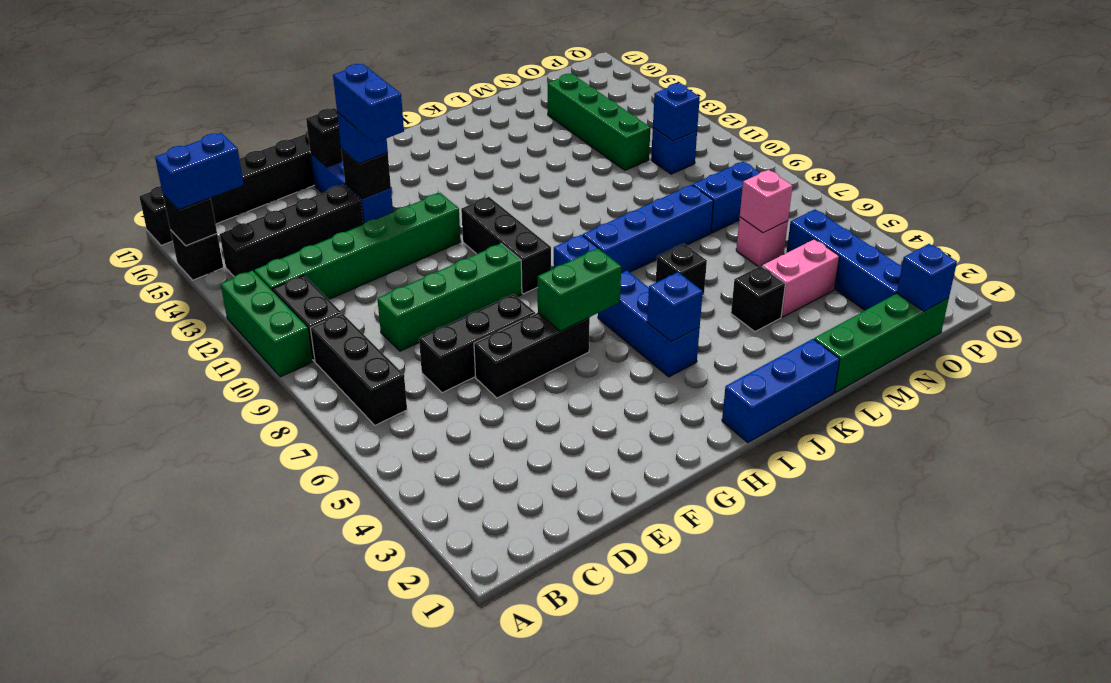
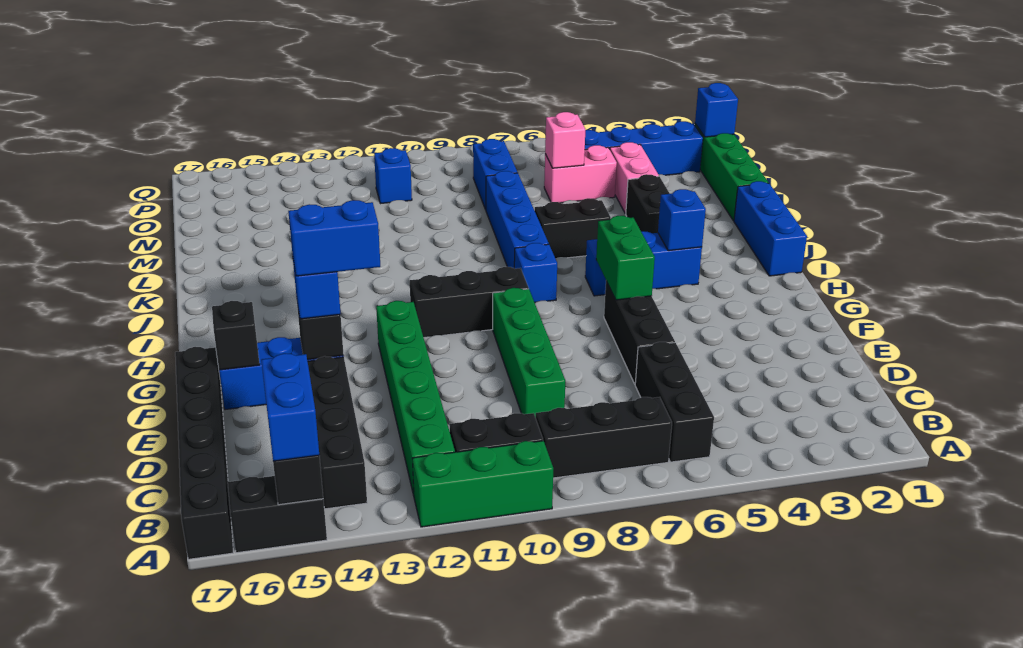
black brick A15 level 1 -> black brick A15:A16 level 1
black brick D7:F7 level 1 -> black brick B6:D6 level 1
black brick K6 level 1 -> black brick K6:K7 level 1
black brick L4 level 1 -> black brick K4:L4 level 1
pink brick N6 level 1 -> pink brick N5:N6 level 1
green brick N12:N15 level 1 -> none
blue brick O11 level 2 -> none

